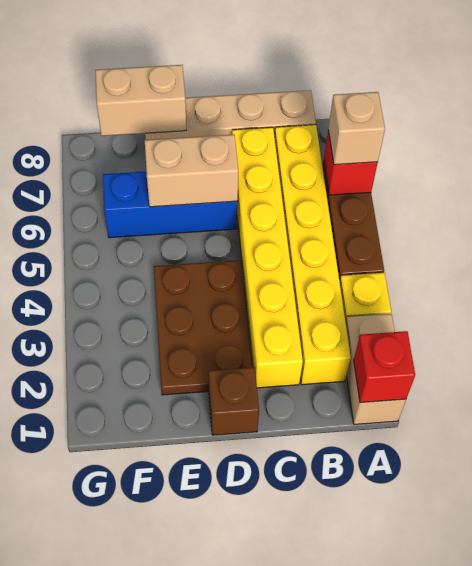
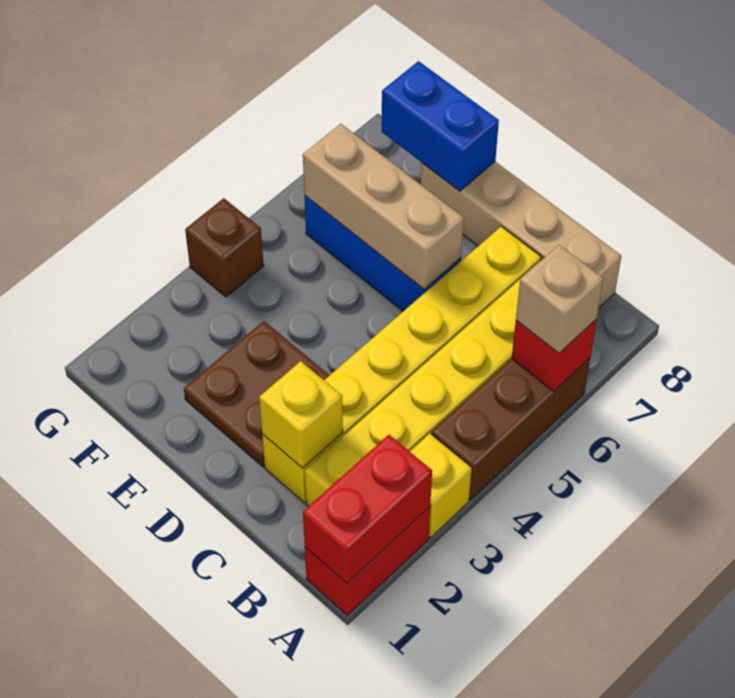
tan brick A1:A2 level 1 -> red brick A1:A2 level 1
red brick A1 level 2 -> red brick A1:A2 level 2
none -> yellow brick C2 level 2
brown brick D1 level 1 -> brown brick G4 level 1
brown plate D2:E4 level 1 -> brown plate D2:E3 level 1
tan brick D6:E6 level 2 -> tan brick D6:F6 level 2
tan brick E8:F8 level 2 -> blue brick E8:F8 level 2

